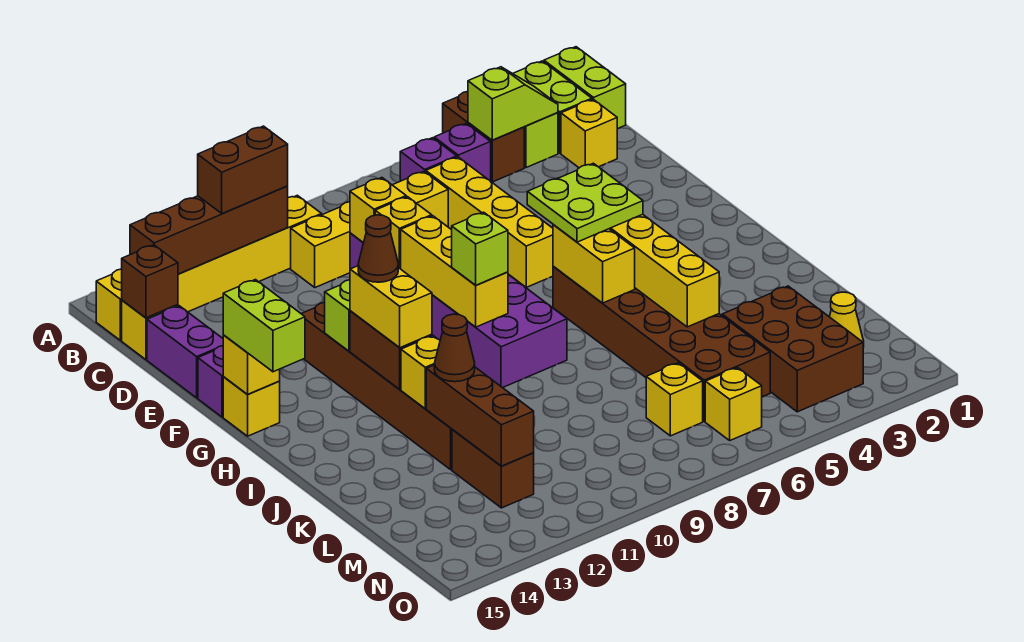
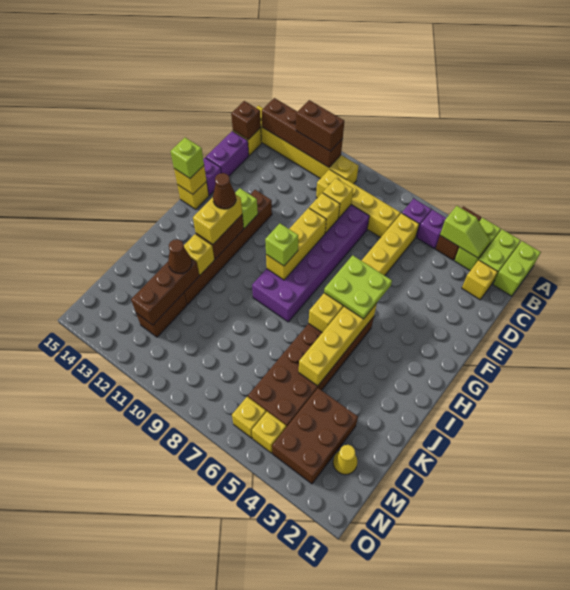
lime brick G15:H15 level 3 -> lime brick G15 level 3
yellow brick M7 level 1 -> yellow brick N5 level 1

